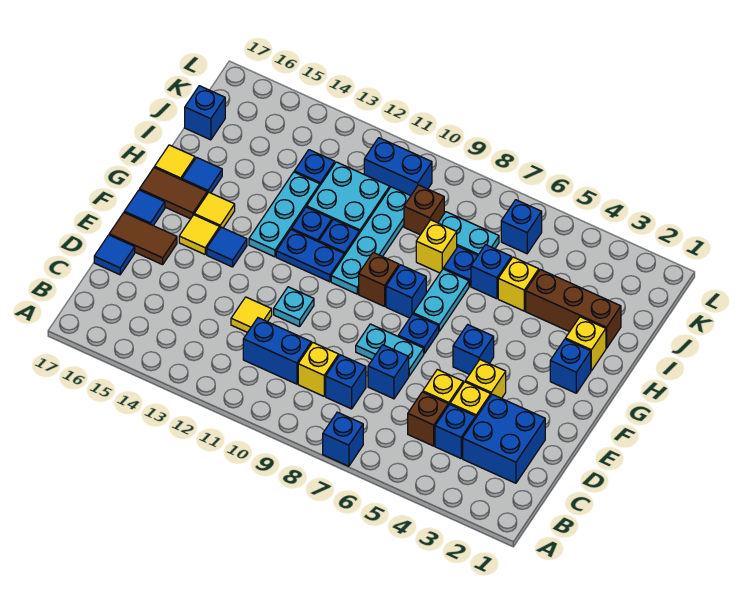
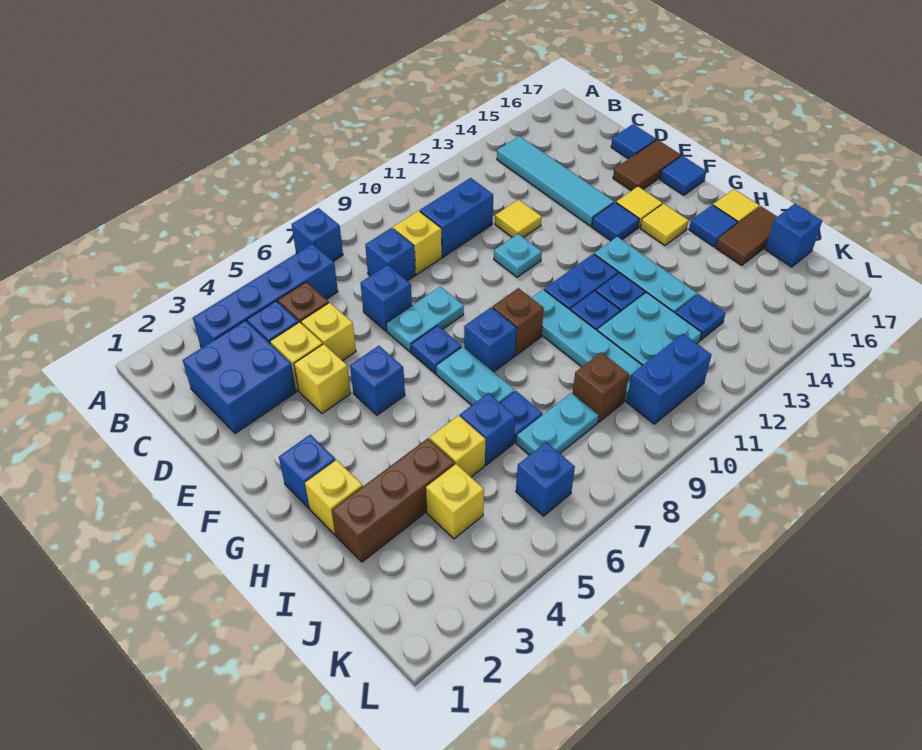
none -> blue brick B3:B6 level 1
none -> cyan tile B14:E14 level 1
brown tile G16:G17 level 1 -> brown tile I16:I17 level 1
yellow brick I8 level 1 -> yellow brick J4 level 1

